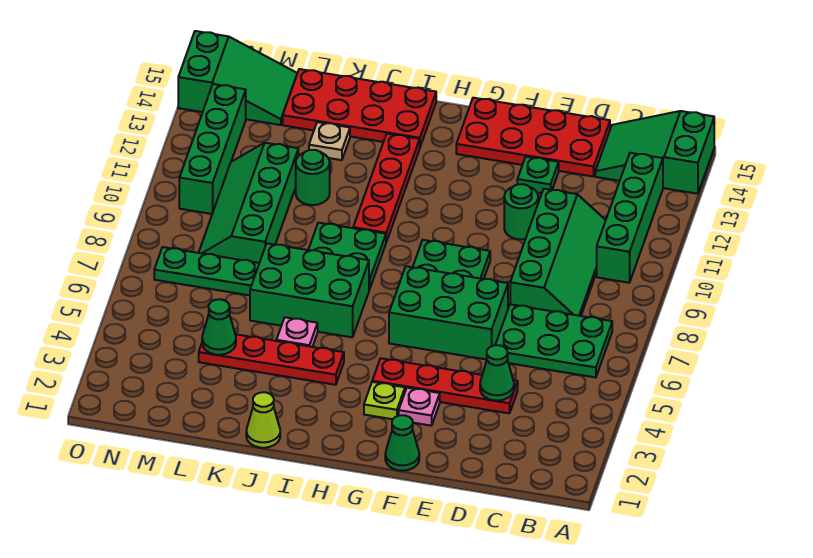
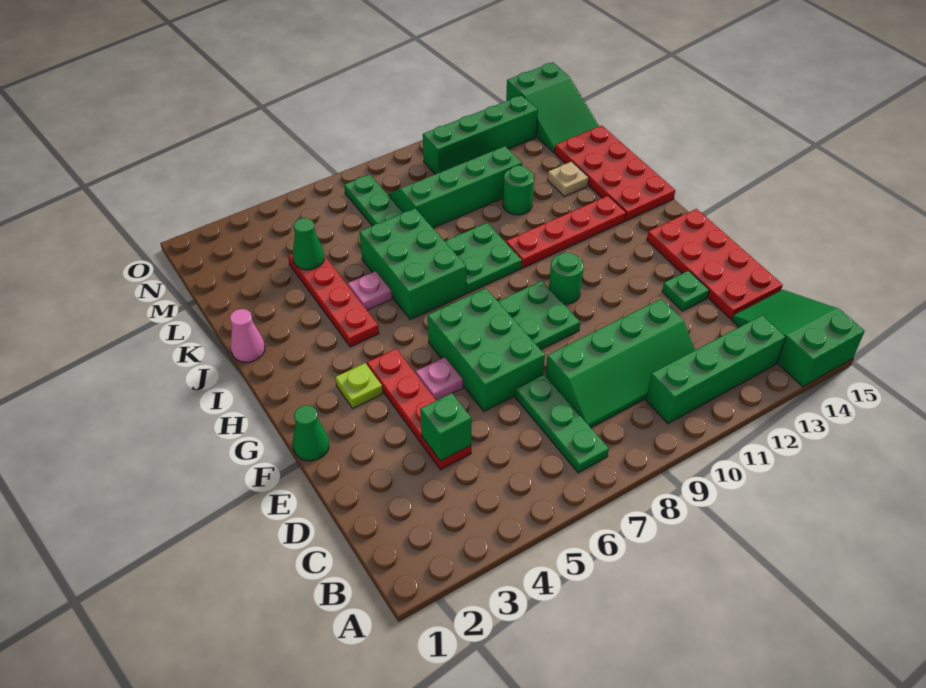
green plate B6:D7 level 1 -> green plate B7:D7 level 1
green cone D4 level 2 -> green brick D4 level 2
green round brick E11 level 1 -> green round brick G10 level 1
pink plate F3 level 1 -> pink plate F5 level 1
lime cone J1 level 1 -> pink cone J1 level 1

